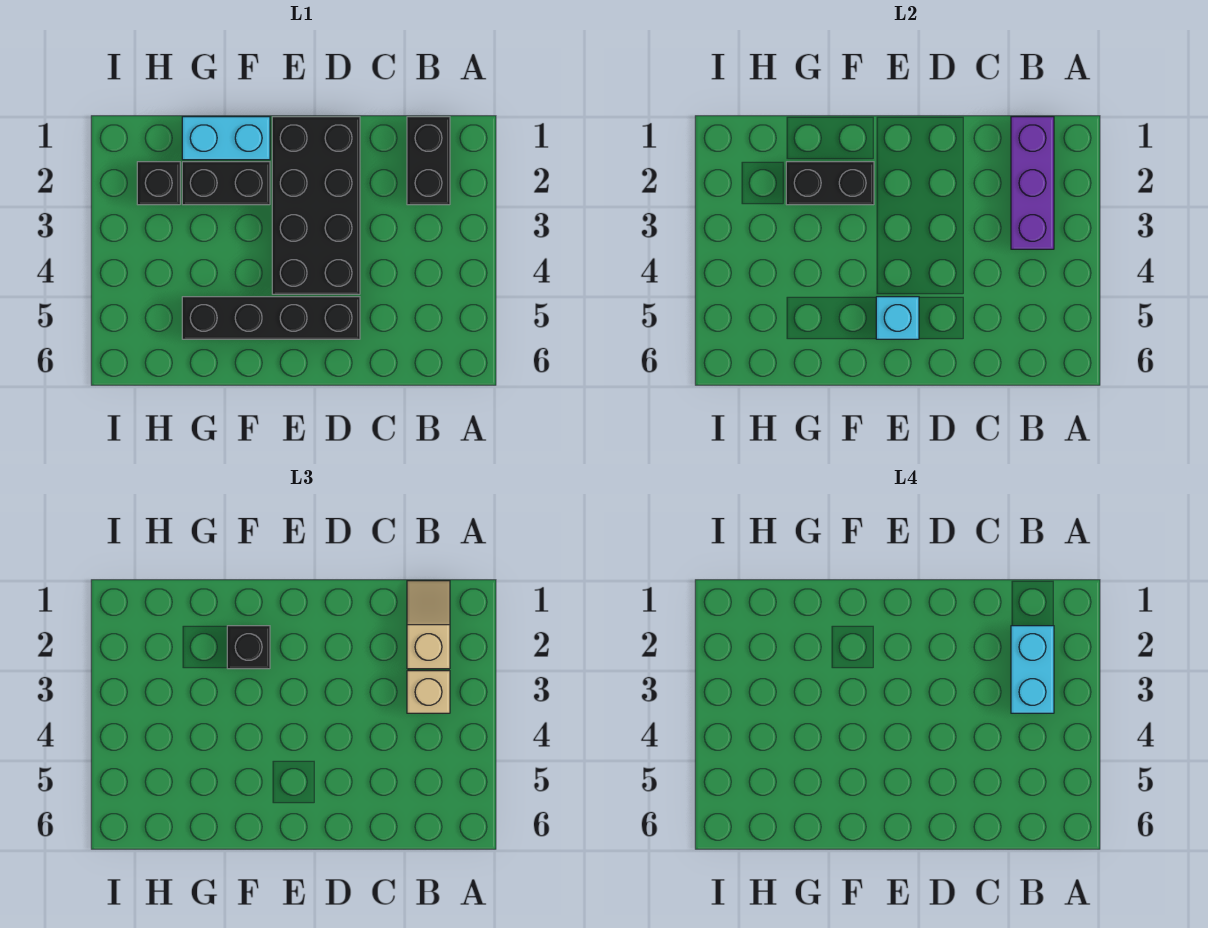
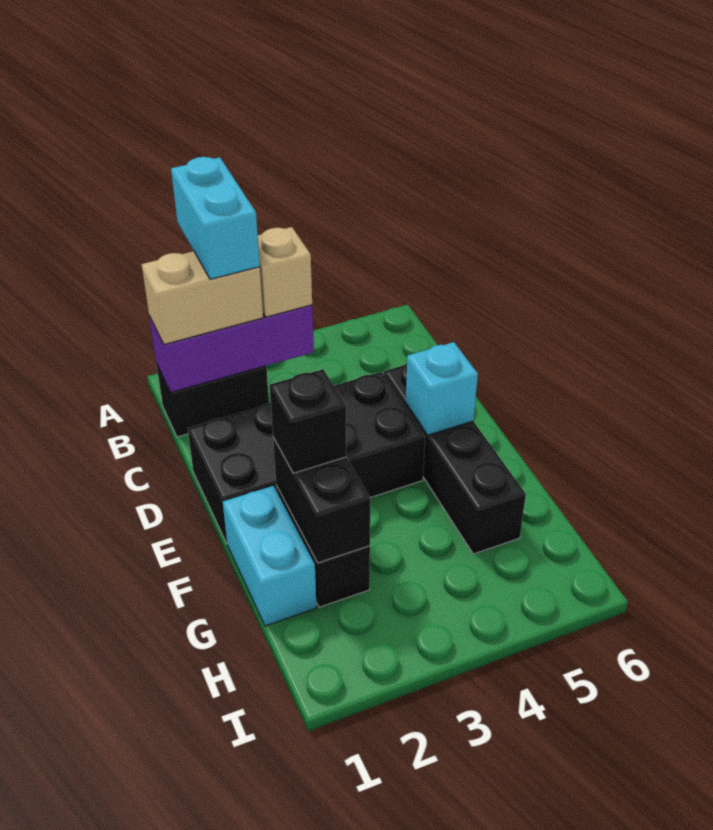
tan slope B1:B2 level 3 top 2 -> tan brick B1:B2 level 3
cyan brick B2:B3 level 4 -> cyan brick A2:B2 level 4
black brick H2 level 1 -> none

